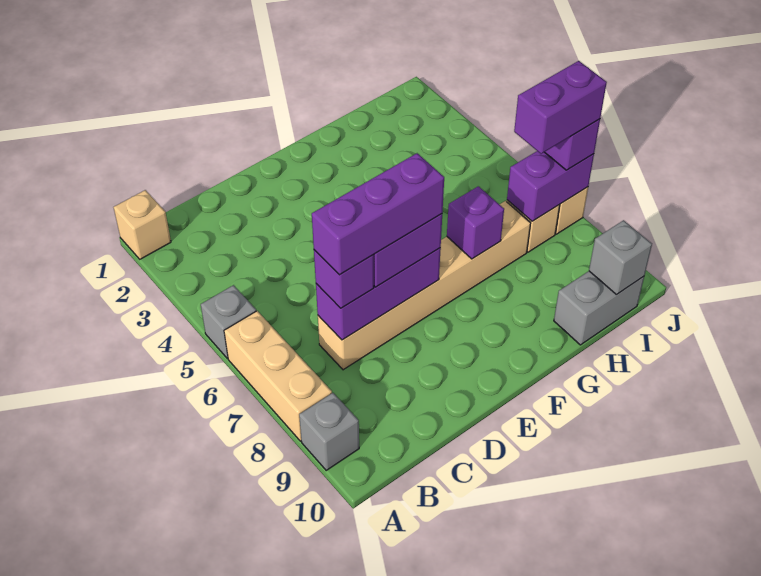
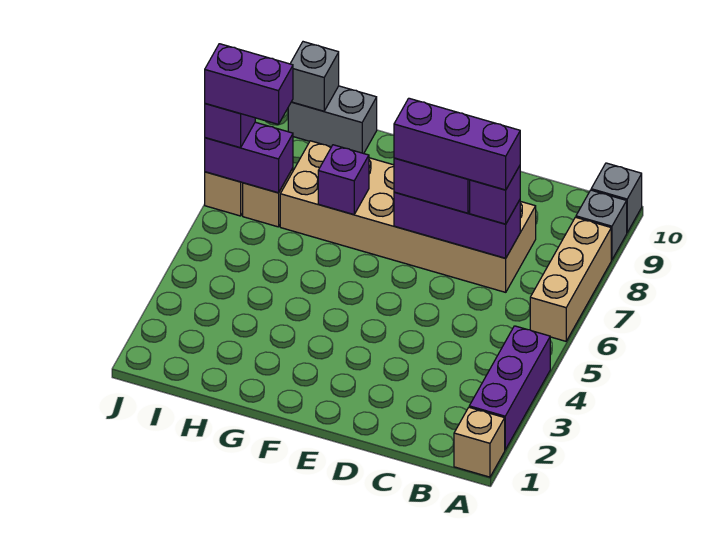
none -> purple brick A2:A4 level 1
grey brick A5 level 1 -> grey brick A10 level 1
tan brick C7:H7 level 1 -> tan brick C7:H8 level 1

